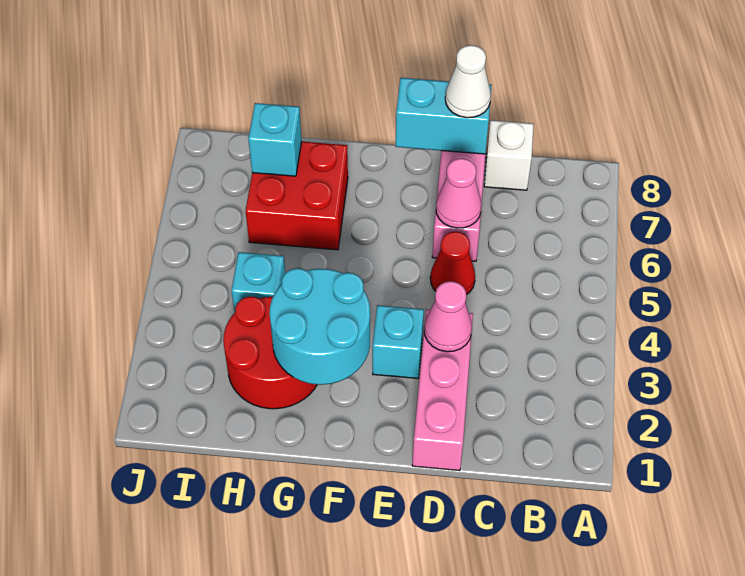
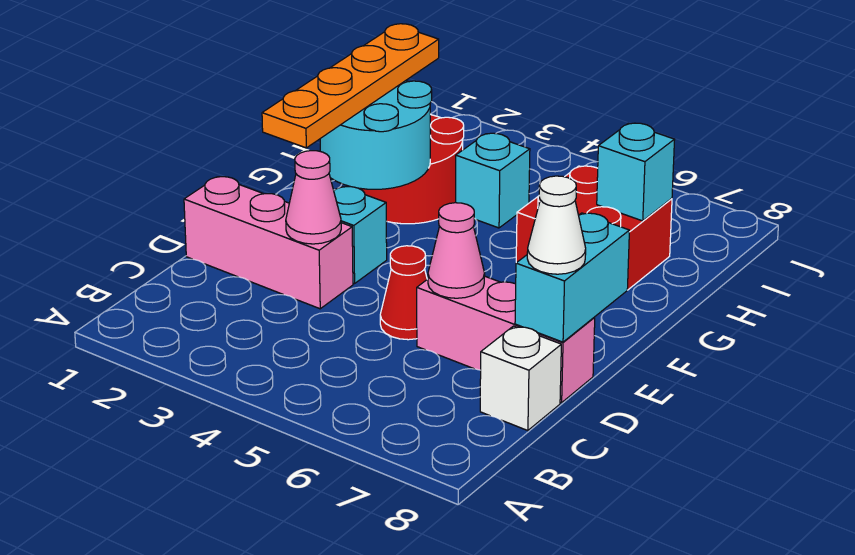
none -> orange plate E2:H2 level 3

